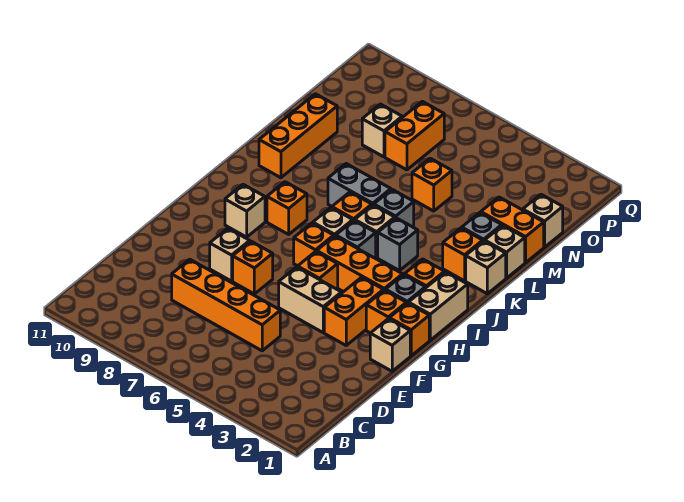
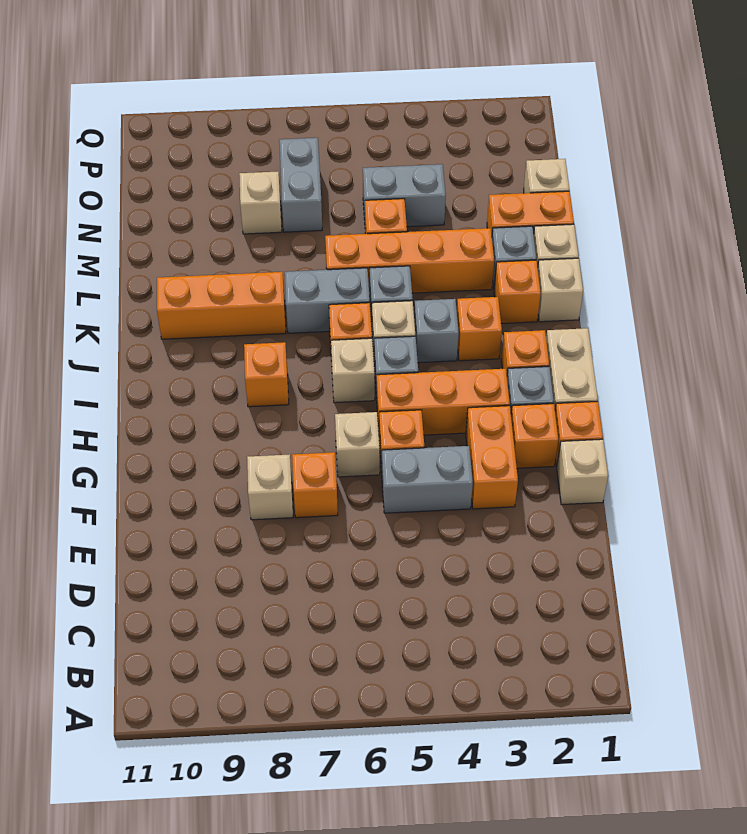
orange brick D5:D8 level 1 -> orange brick L3:L6 level 1
tan brick F4:F5 level 1 -> grey brick F4:F5 level 1
orange brick H6 level 1 -> orange brick J3 level 1
tan brick H9 level 1 -> tan brick G6 level 1
orange brick K10:M10 level 1 -> orange brick K8:K10 level 1
none -> grey brick N4:N5 level 1
orange brick N7:O7 level 1 -> grey brick N7:O7 level 1

